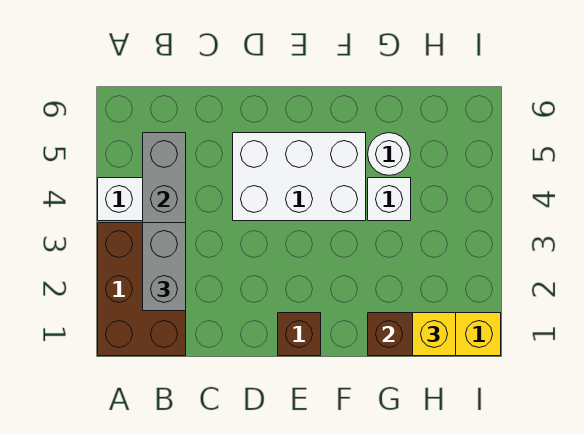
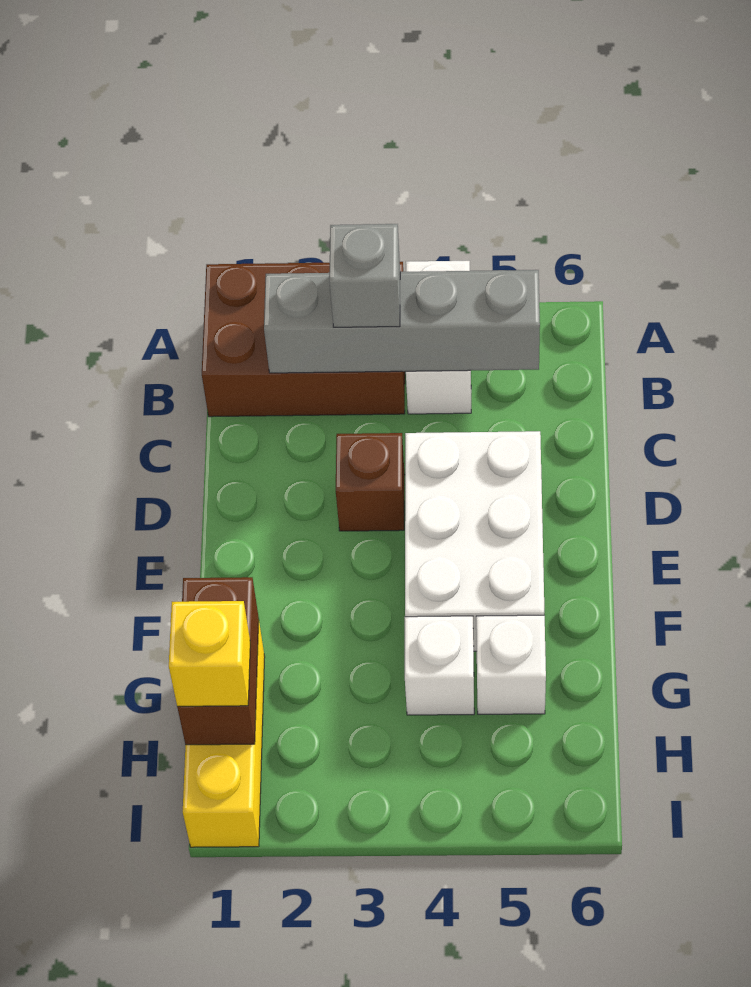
grey brick B2:B3 level 3 -> grey brick B3 level 3
brown brick E1 level 1 -> brown brick D3 level 1
white round brick G5 level 1 -> white brick G5 level 1

